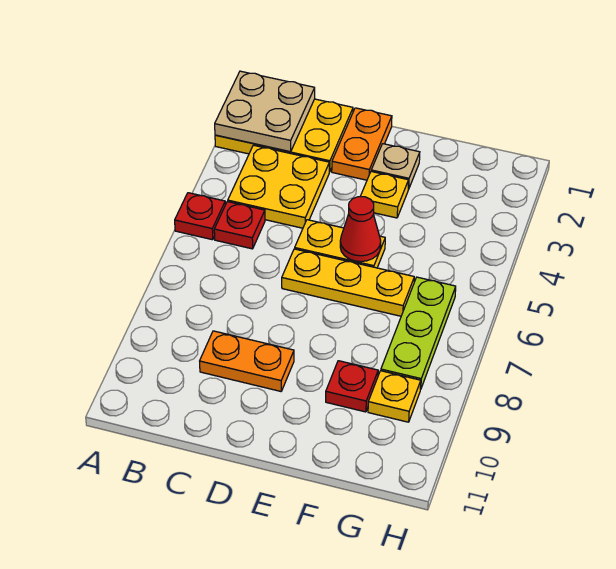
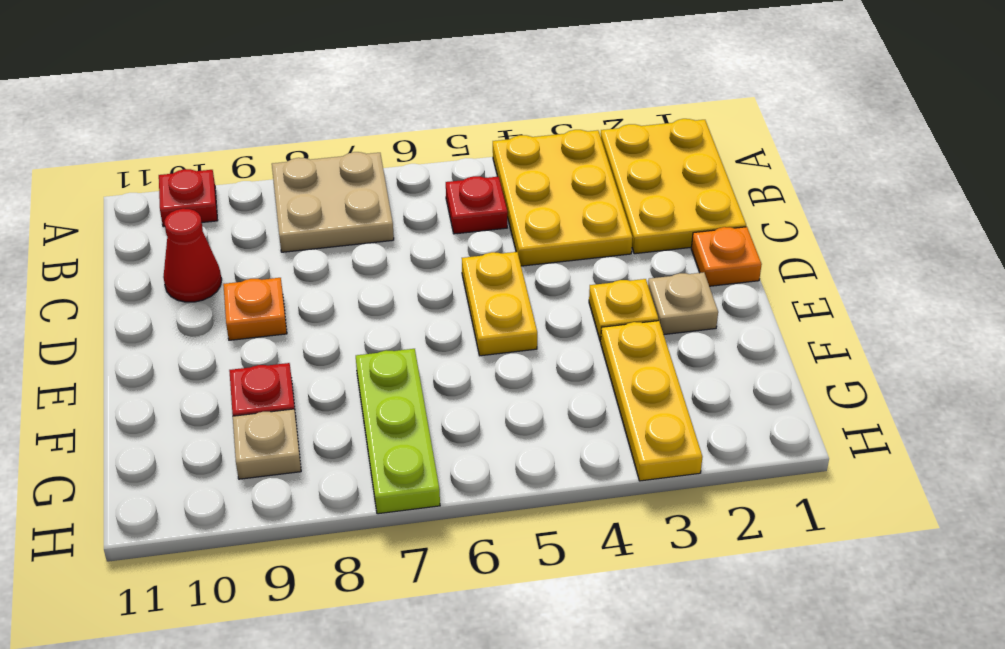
tan plate A1:B2 level 2 -> tan plate A7:B8 level 1
red plate A5 level 1 -> red plate A10 level 1
yellow plate B3:C4 level 1 -> yellow plate A3:C4 level 1
orange plate C9:D9 level 1 -> orange plate D9 level 1
orange plate D1:D2 level 1 -> orange plate D1 level 1
yellow plate D6:F6 level 1 -> yellow plate F3:H3 level 1
red cone E5 level 2 -> red cone C10 level 1
lime plate G6:G8 level 1 -> lime plate F7:H7 level 1
yellow plate G9 level 1 -> tan plate G9 level 1

